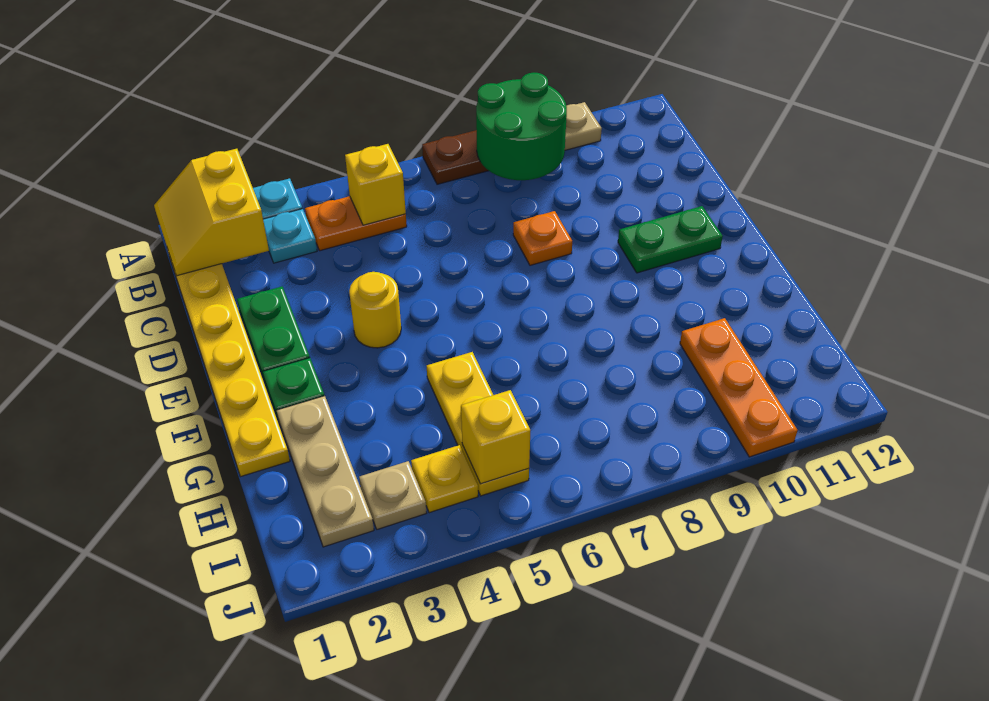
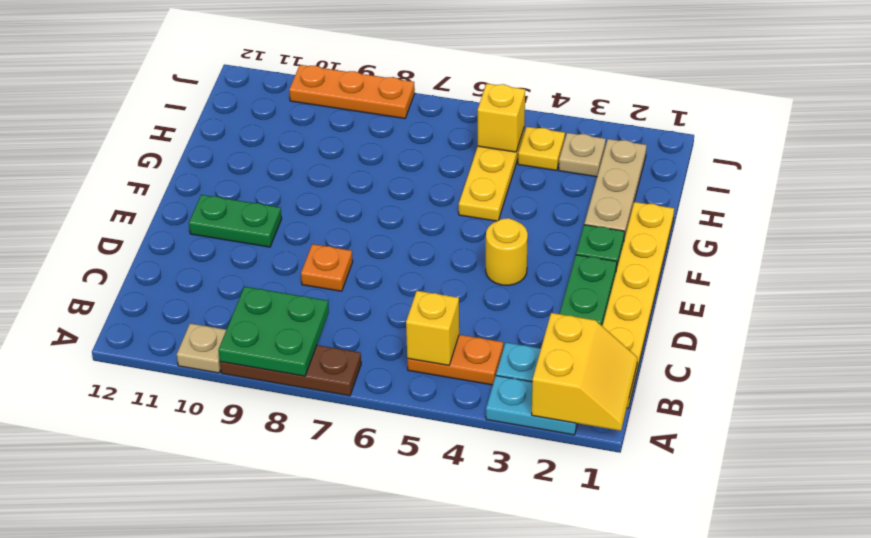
green round brick A8:B9 level 2 -> green plate A8:B9 level 2
orange plate H10:J10 level 1 -> orange plate J8:J10 level 1

